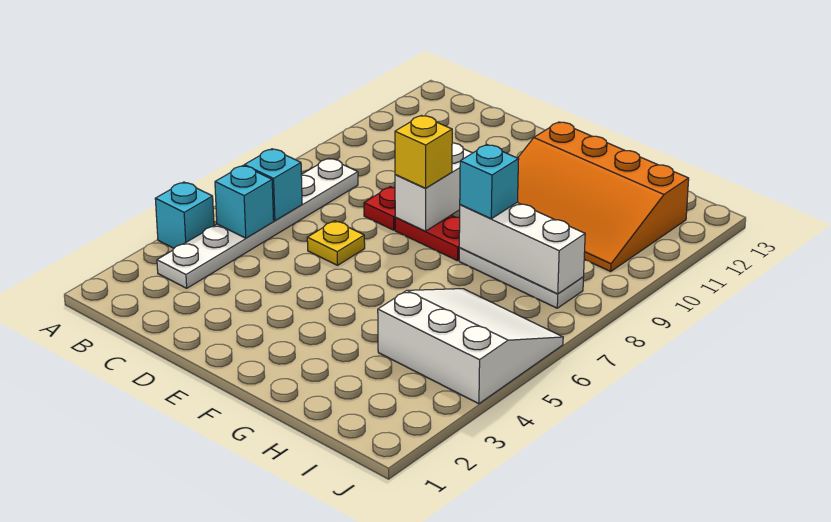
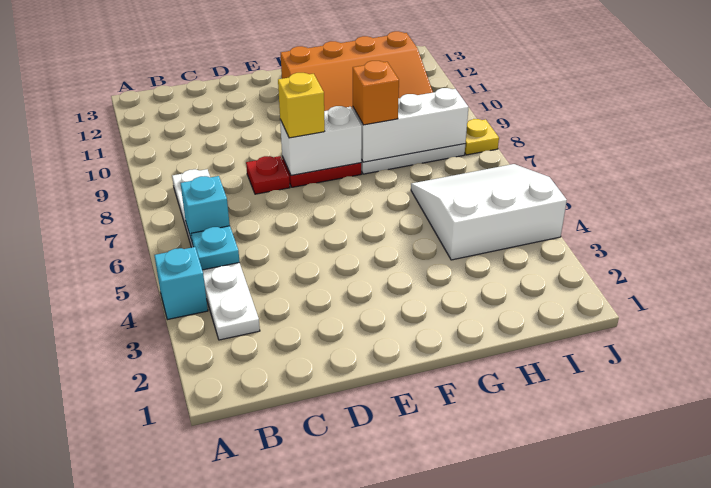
cyan brick B5 level 2 -> cyan plate B5 level 2
yellow plate D6 level 1 -> yellow plate J8 level 1
white brick E8:E9 level 2 -> white brick E8:F8 level 2
cyan brick G8 level 3 -> orange brick G8 level 3

